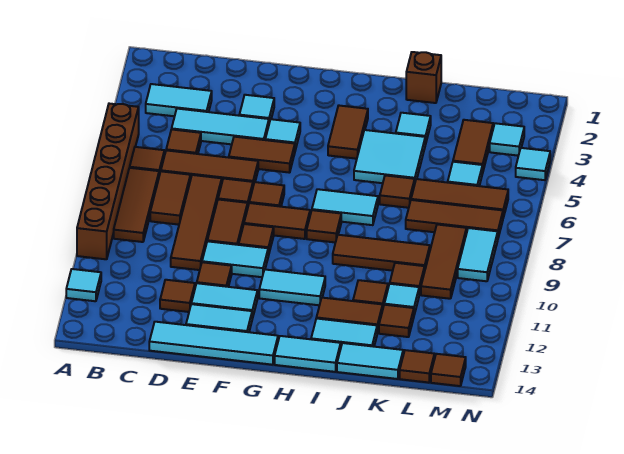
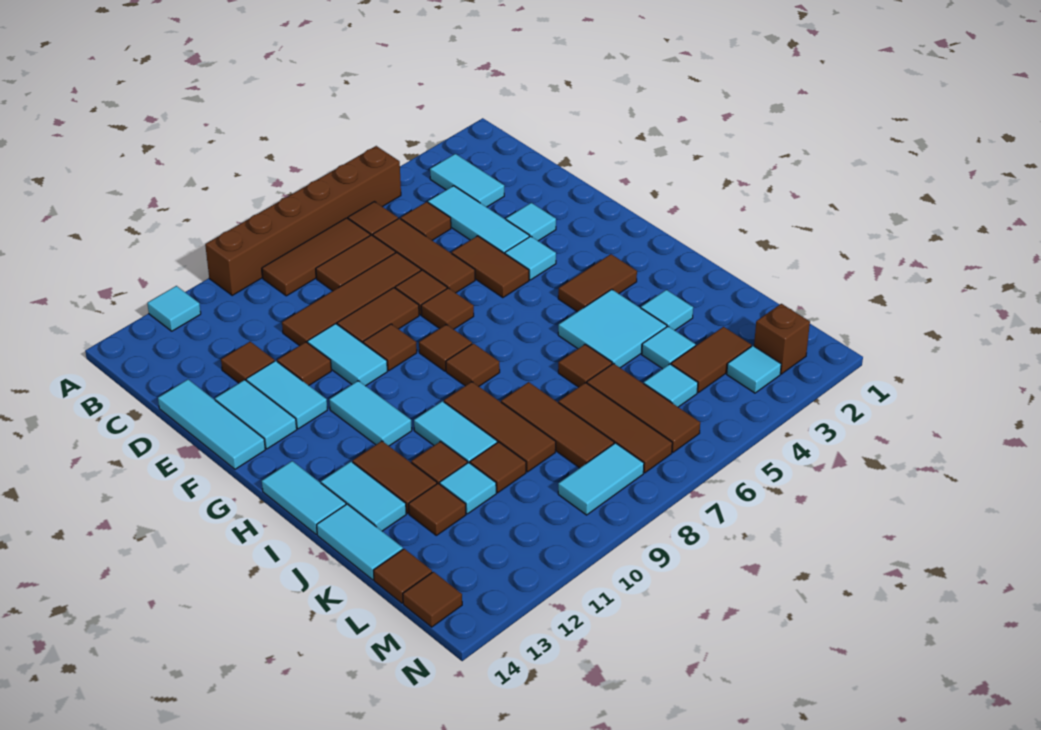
cyan tile D14:G14 level 1 -> cyan tile D14:F14 level 1
brown tile F8:G8 level 1 -> brown tile G8 level 1
cyan tile H7:I7 level 1 -> cyan tile I10:J10 level 1
brown brick J1 level 1 -> brown brick M2 level 1
brown tile L8:L10 level 1 -> brown tile J8:L8 level 1
cyan tile N4 level 1 -> cyan tile K4 level 1

